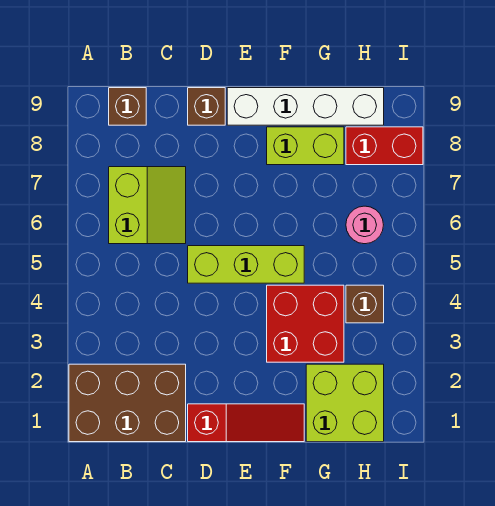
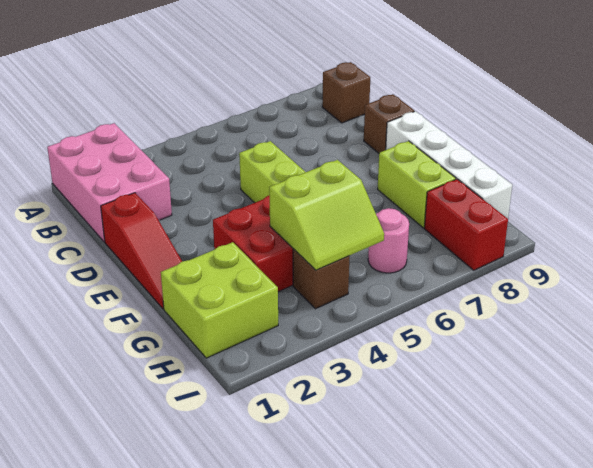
brown brick A1:C2 level 1 -> pink brick A1:C2 level 1
lime slope B6:C7 level 1 top B -> lime slope G4:H5 level 2 top G

